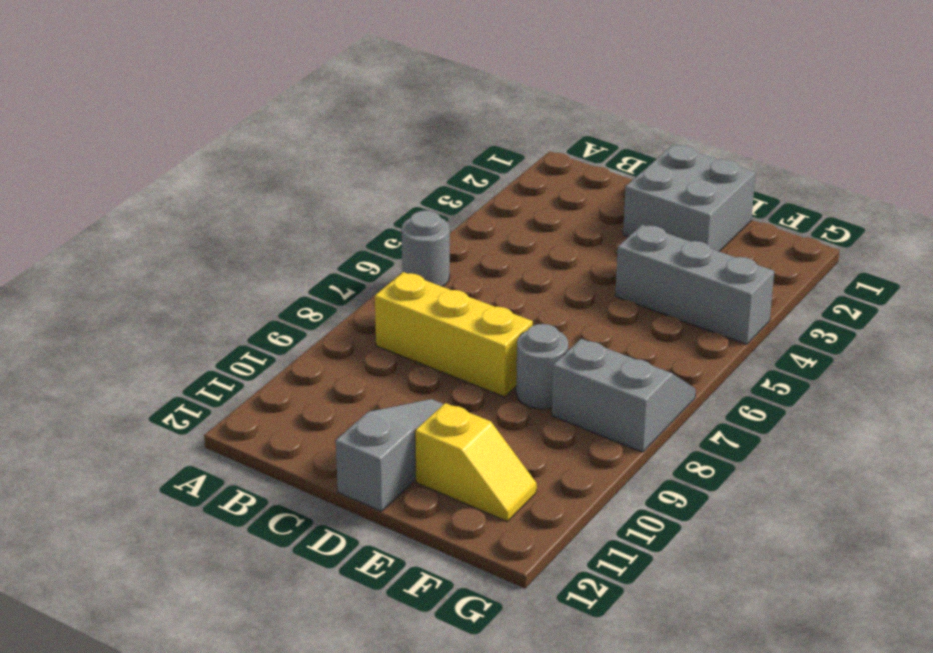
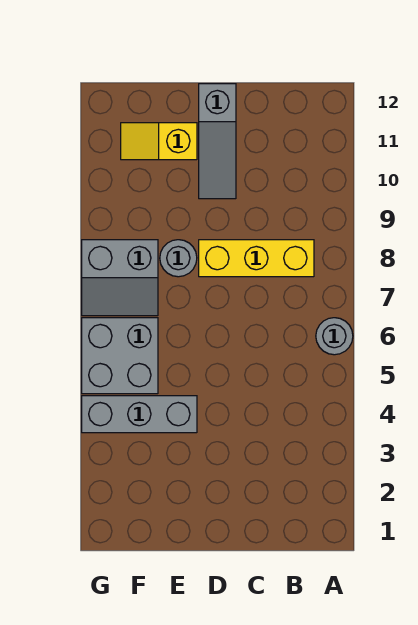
grey brick D1:E2 level 1 -> grey brick F5:G6 level 1

